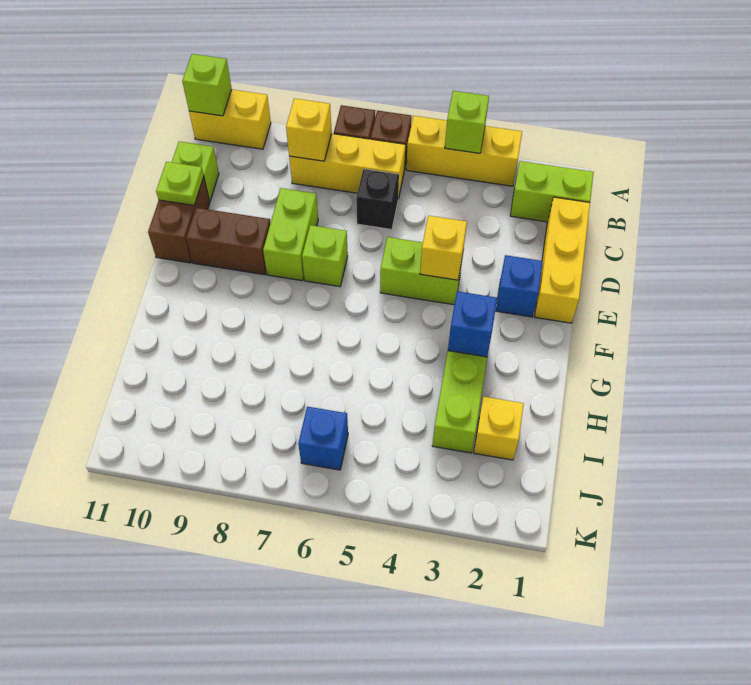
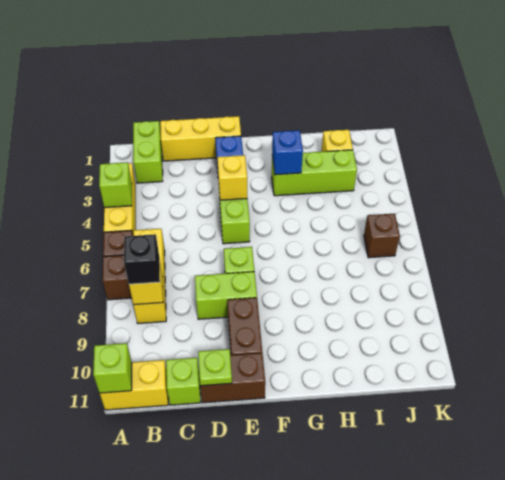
yellow brick A10:A11 level 1 -> yellow brick A11:B11 level 1
black brick C6 level 1 -> black brick B8 level 3
blue brick J6 level 1 -> brown brick J6 level 1

